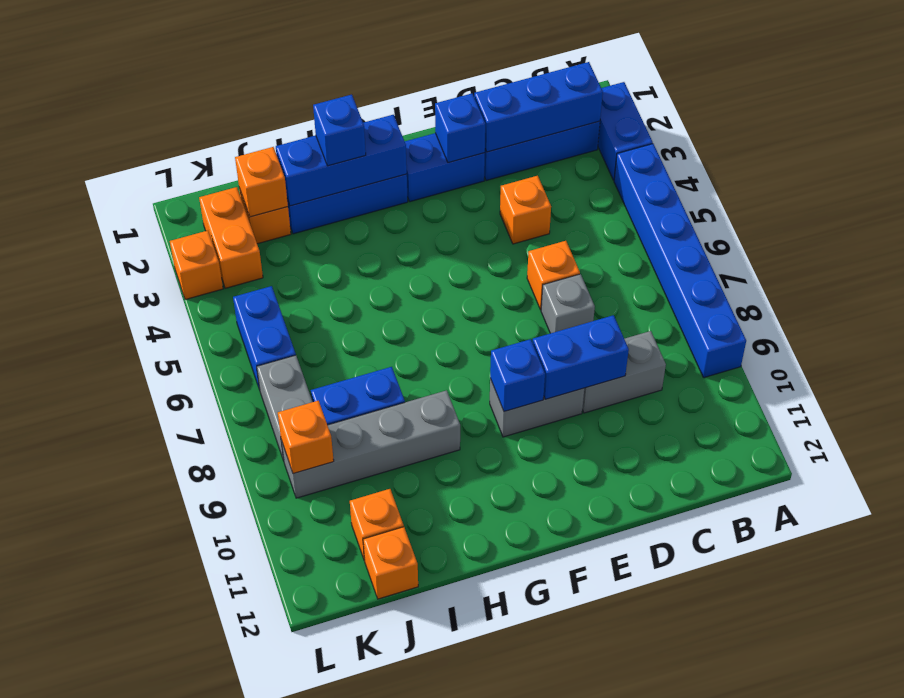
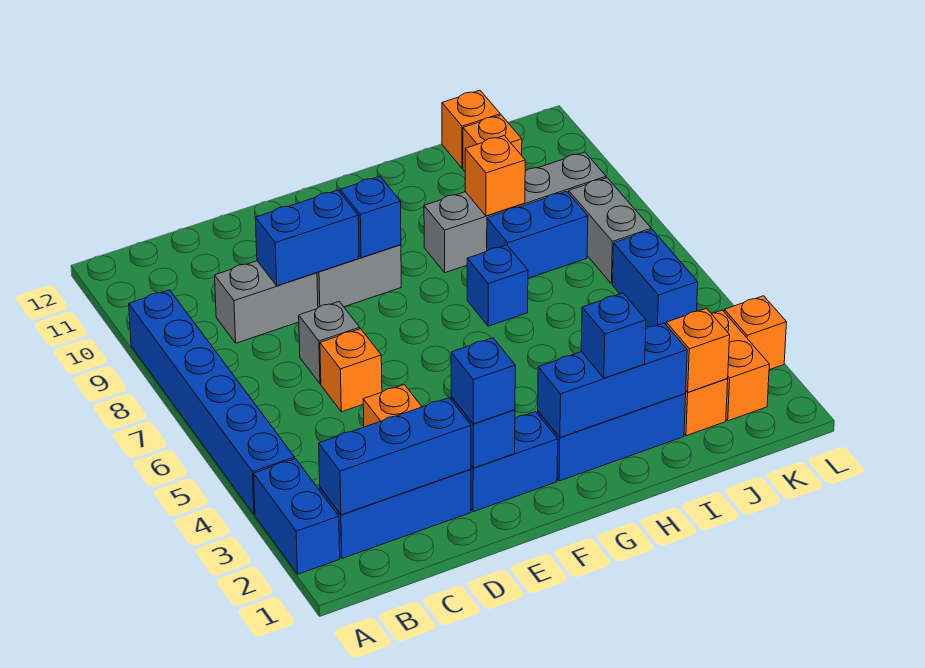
none -> blue brick E2 level 3
none -> blue brick H7 level 1
orange brick K9 level 2 -> orange brick I9 level 2

